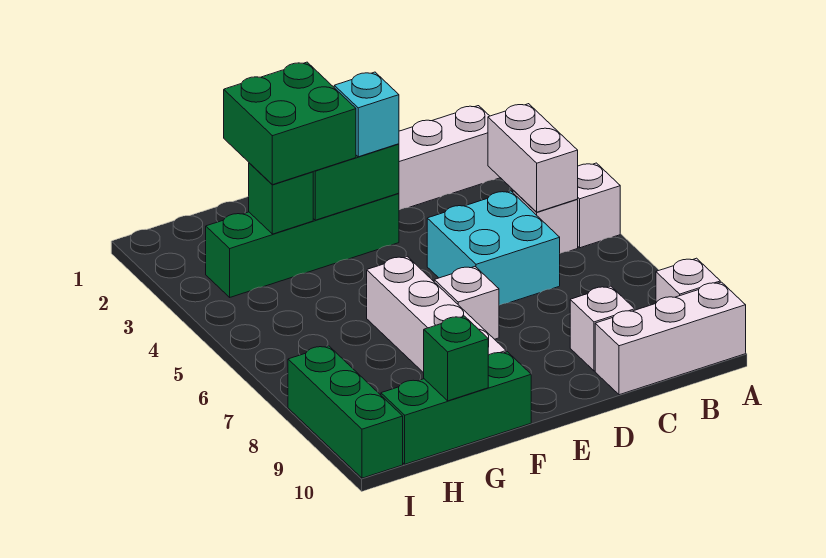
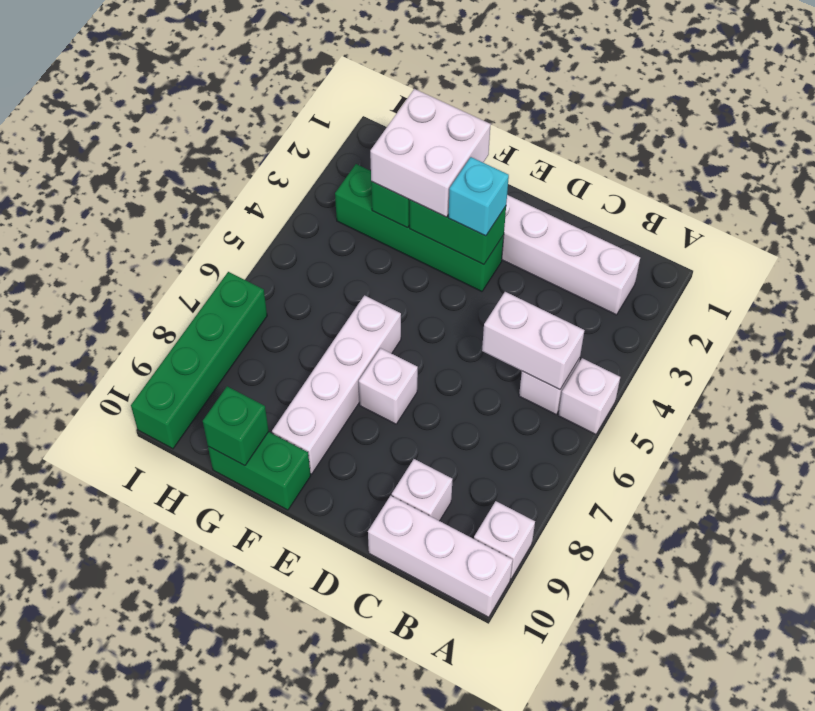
white brick B4:B5 level 2 -> white brick B5:C5 level 2
cyan brick C5:D6 level 1 -> none
green brick F2:G3 level 3 -> white brick F2:G3 level 3
green brick F10:H10 level 1 -> green brick F10:G10 level 1
green brick I8:I10 level 1 -> green brick I7:I10 level 1

